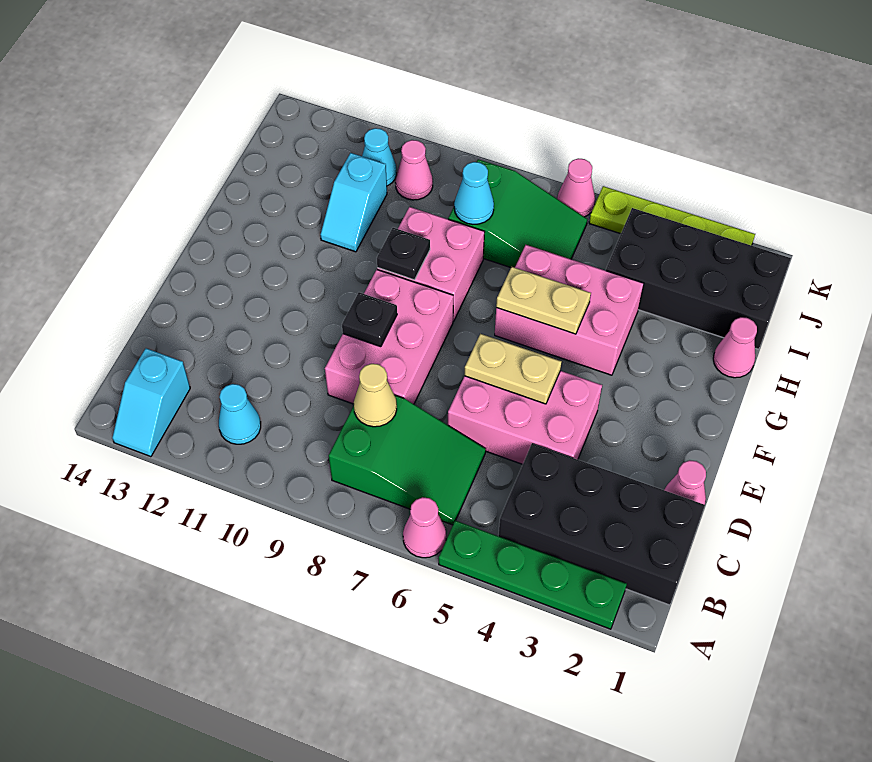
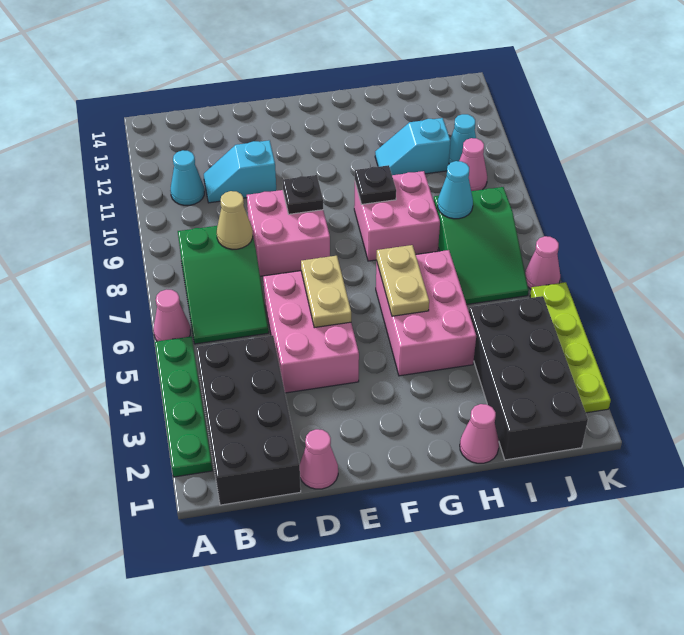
cyan slope A13:B13 level 1 top B -> cyan slope C11:D11 level 1 top D
pink brick D8:F9 level 1 -> pink brick D8:E9 level 1

